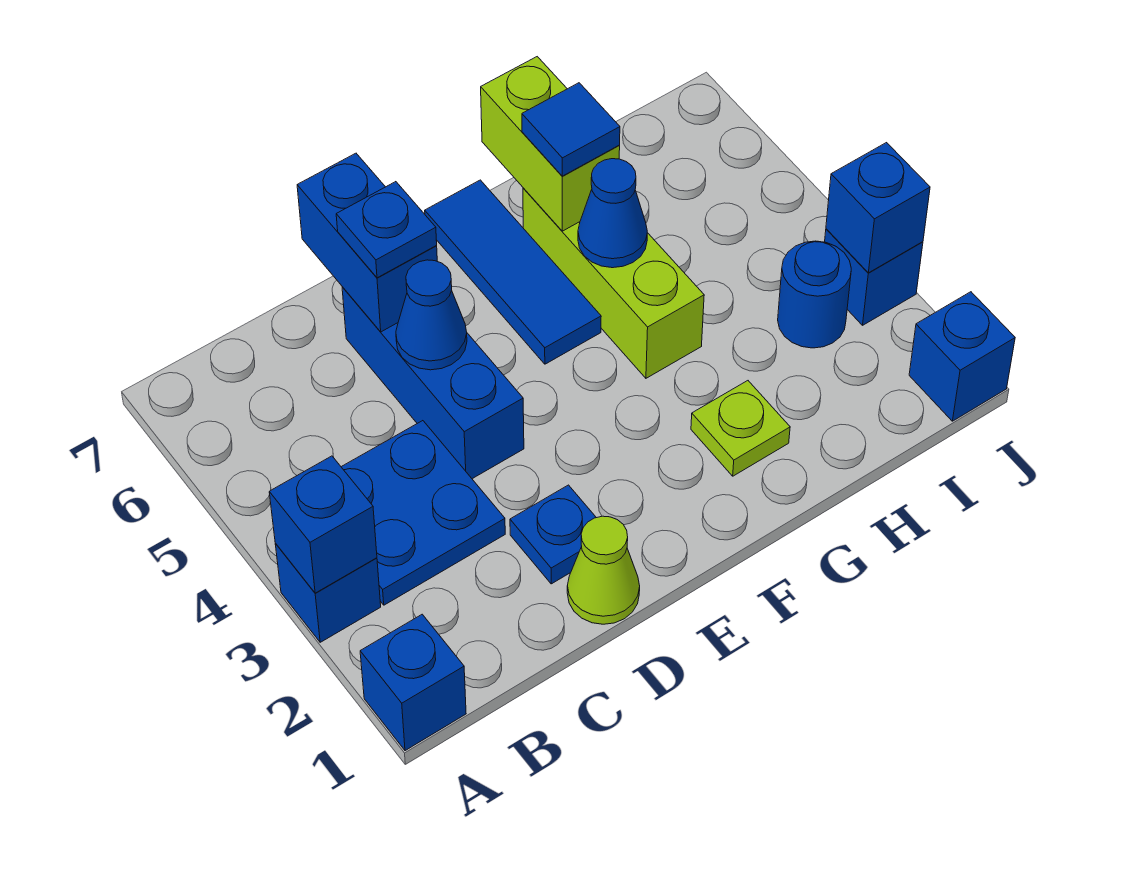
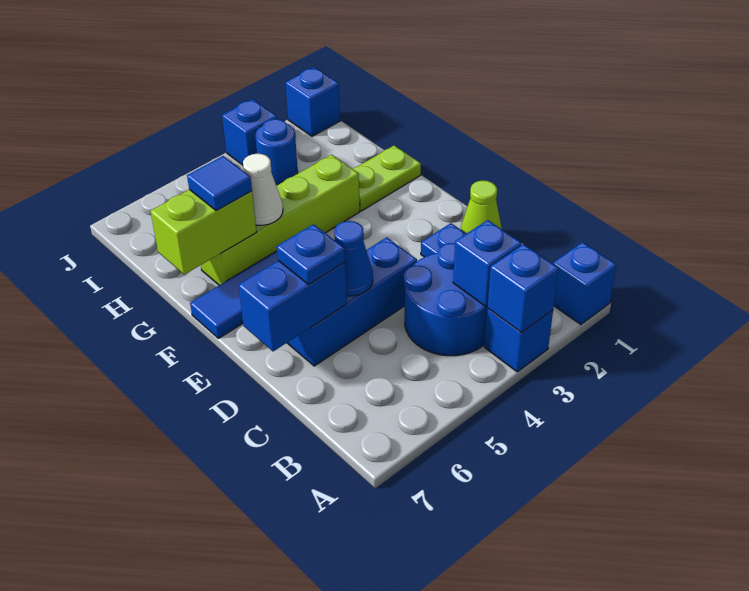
blue plate B3:C4 level 1 -> blue round brick B3:C4 level 1
lime plate G2 level 1 -> lime plate G1:G2 level 1
lime brick G4:G6 level 1 -> lime brick G3:G6 level 1
blue cone G5 level 2 -> white cone G5 level 2
blue brick J3 level 2 -> blue brick B3 level 2

